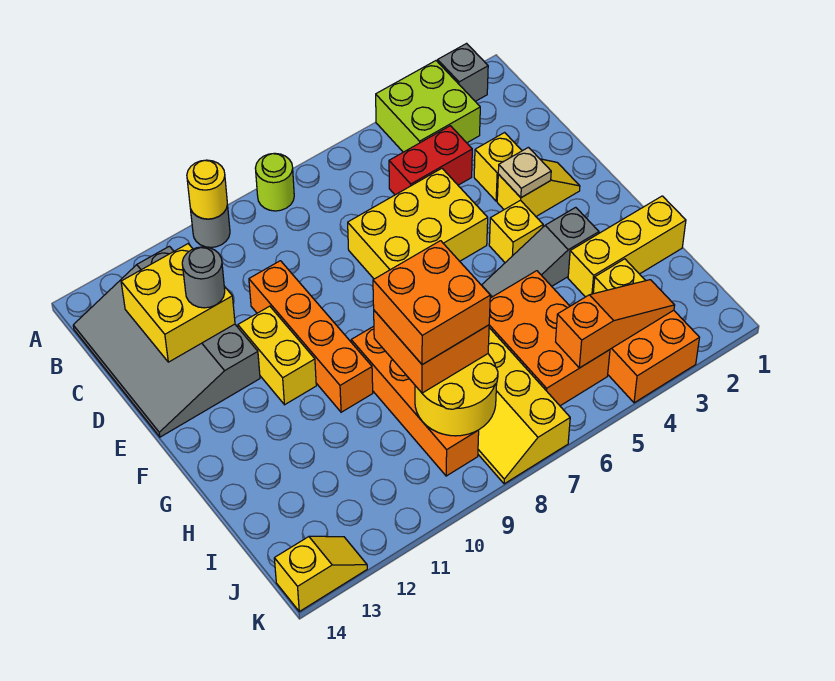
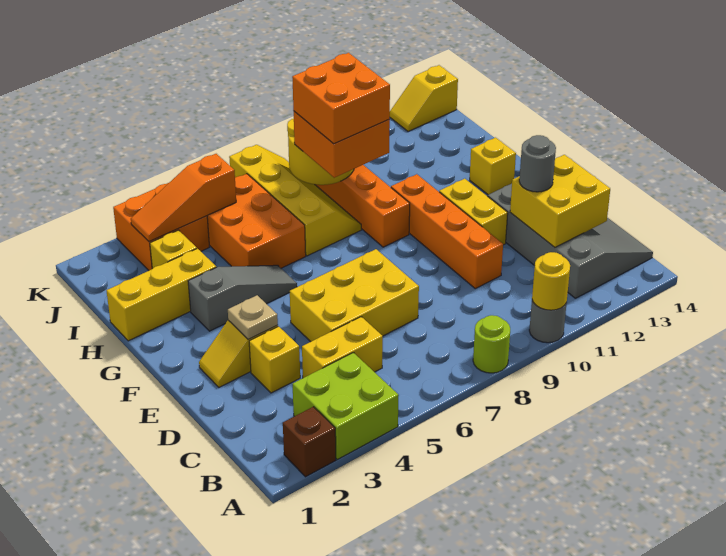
grey brick A2 level 1 -> brown brick A2 level 1
red brick C4:C5 level 1 -> yellow brick C4:C5 level 1
yellow brick F4 level 1 -> yellow brick G13 level 1

